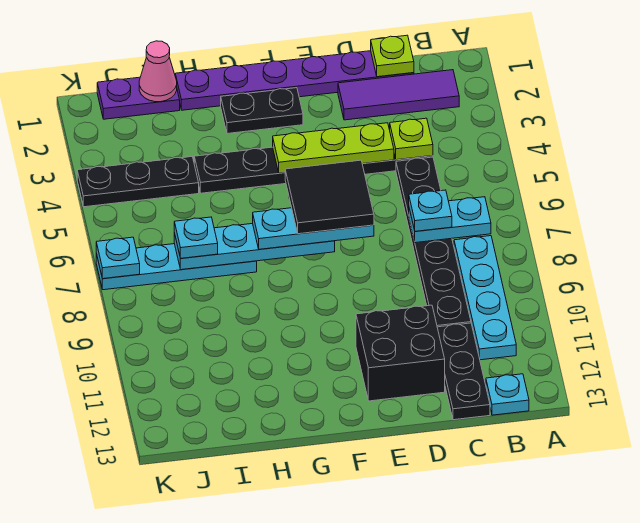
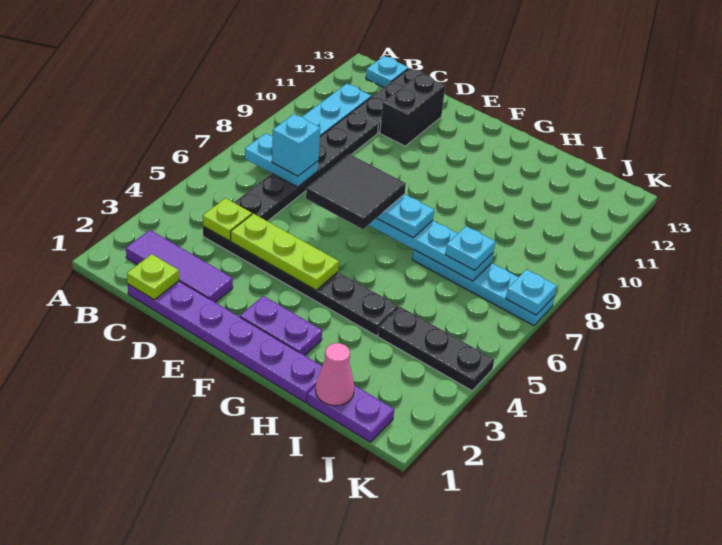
cyan plate C7 level 3 -> cyan brick C7 level 3
black brick D11:E12 level 1 -> black brick D11:D12 level 1
black plate F2:G2 level 1 -> purple plate F2:G2 level 1

